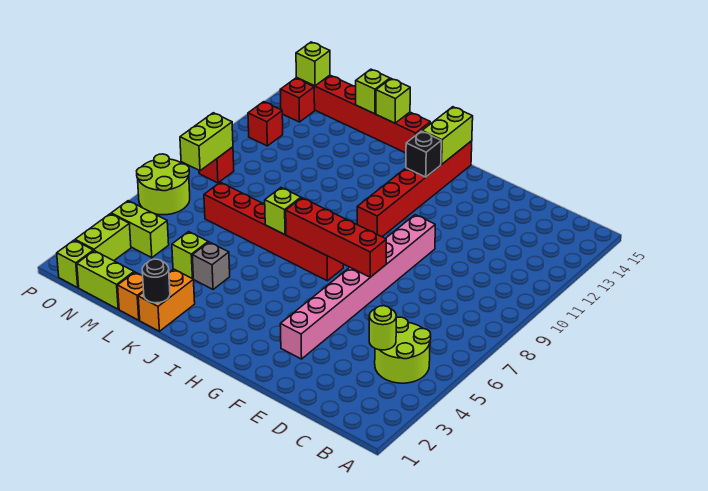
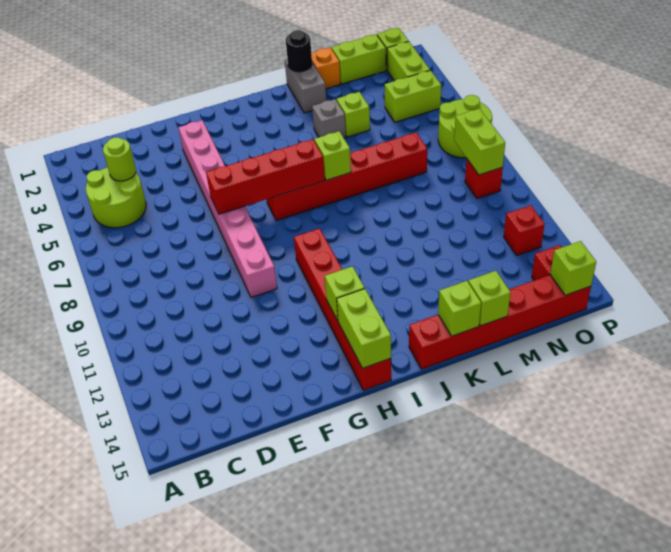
black brick H13 level 2 -> lime brick H13 level 2
orange brick K1:K2 level 1 -> grey brick K1:K2 level 1

